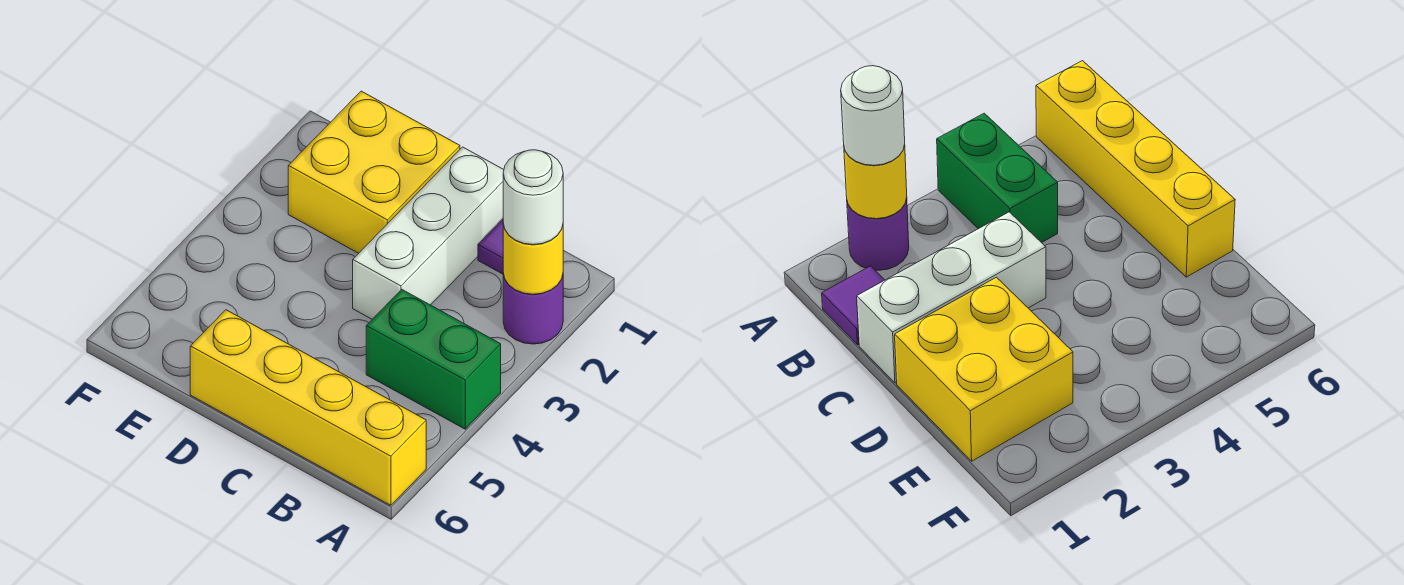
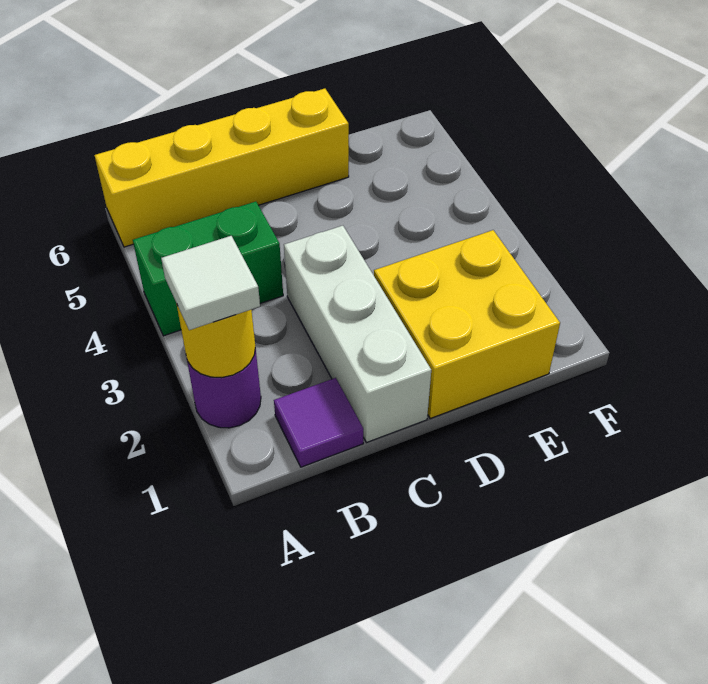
white round brick A2 level 3 -> white tile A2 level 3

